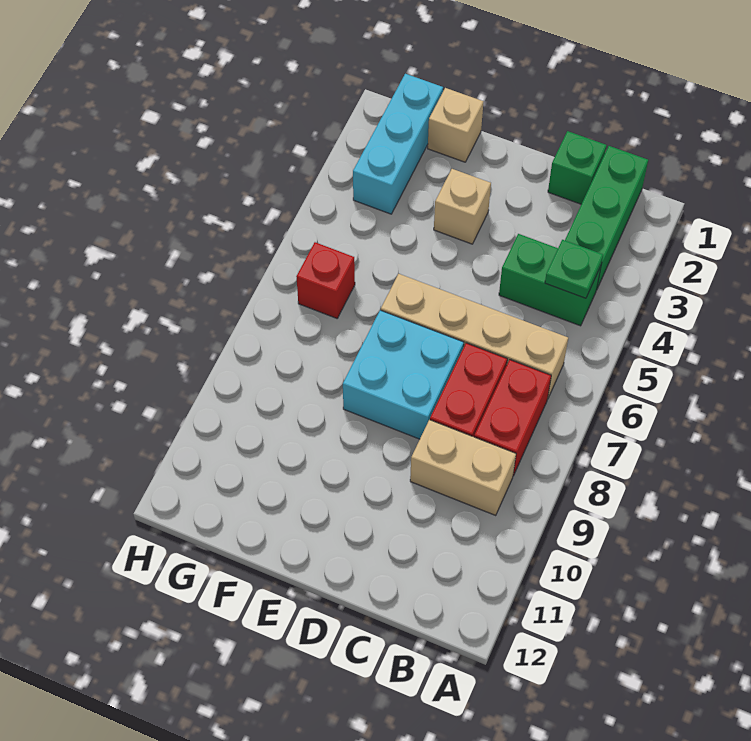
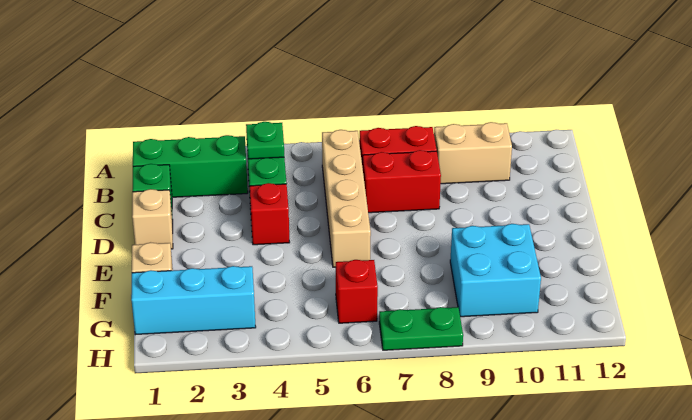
tan brick B9:C9 level 1 -> tan brick B9:B10 level 1
none -> red brick D4 level 1
cyan brick D7:E8 level 1 -> cyan brick F9:G10 level 1
tan brick E3 level 1 -> tan brick D1 level 1
none -> green plate H7:H8 level 1

